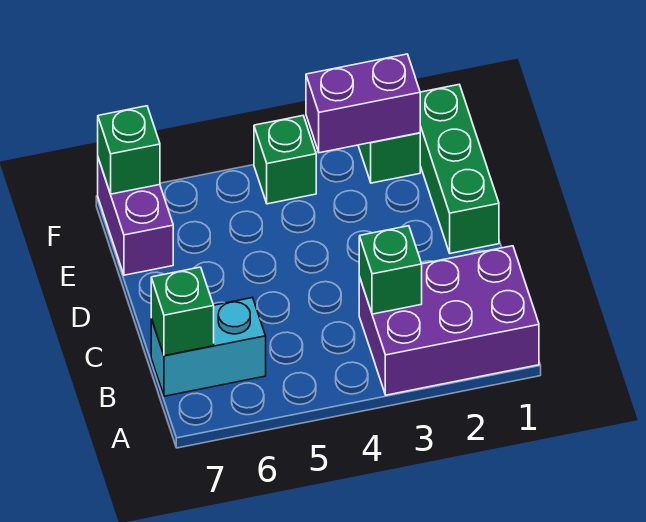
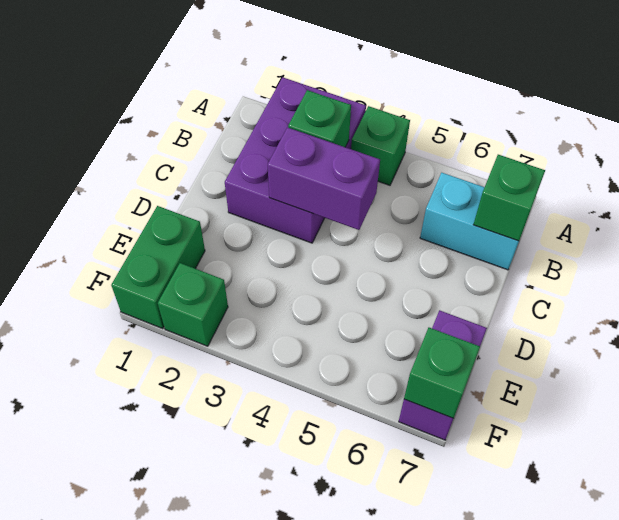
purple brick A1:B3 level 1 -> purple brick A2:C3 level 1
green brick D1:F1 level 1 -> green brick E1:F1 level 1
purple brick F2:F3 level 2 -> purple brick C3:C4 level 2
green brick F4 level 1 -> green brick A4 level 1

